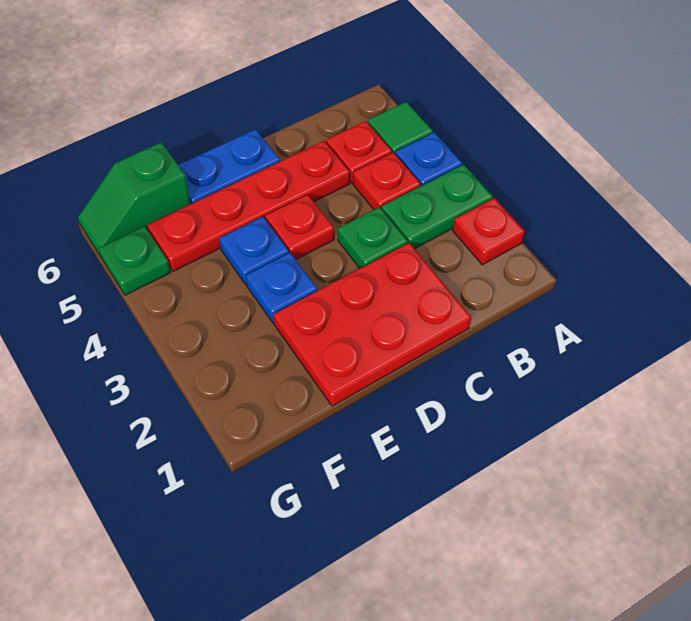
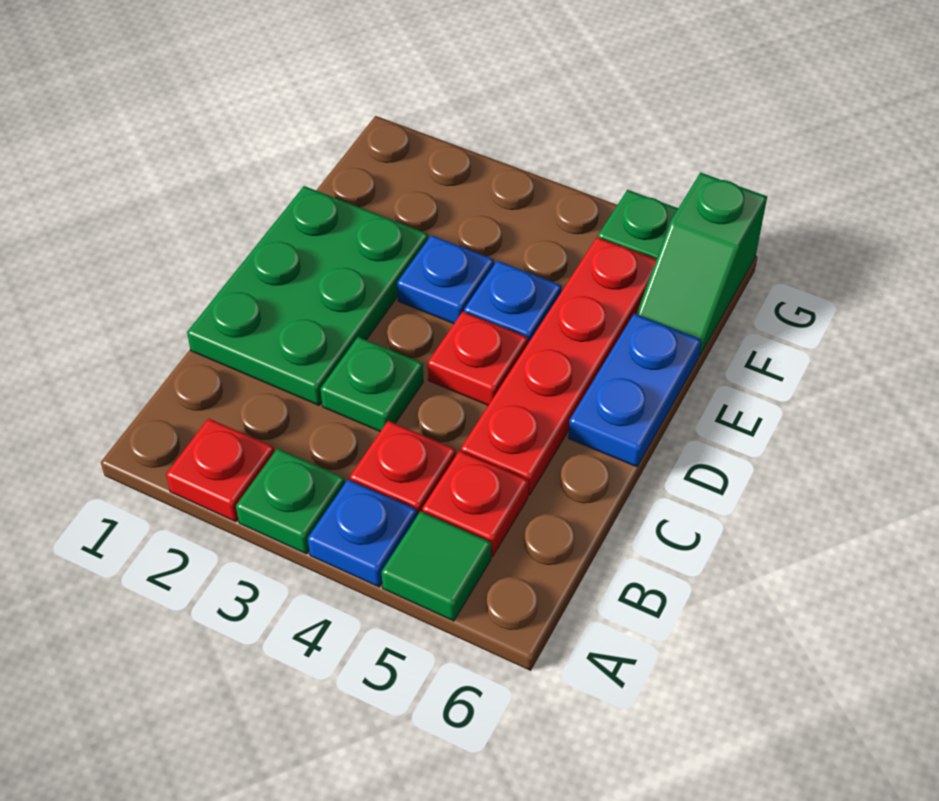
green plate A3:B3 level 1 -> green plate A3 level 1
red plate C1:E2 level 1 -> green plate C1:E2 level 1
green slope F6:G6 level 1 top F -> green slope F6:G6 level 1 top G

